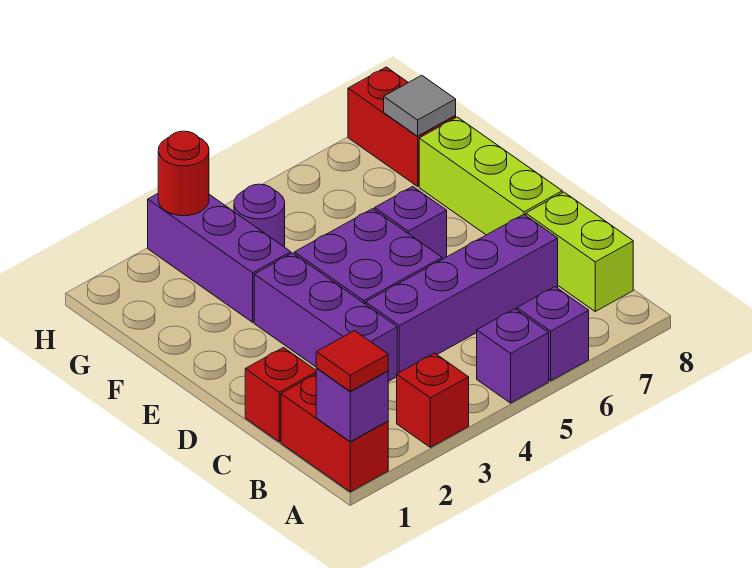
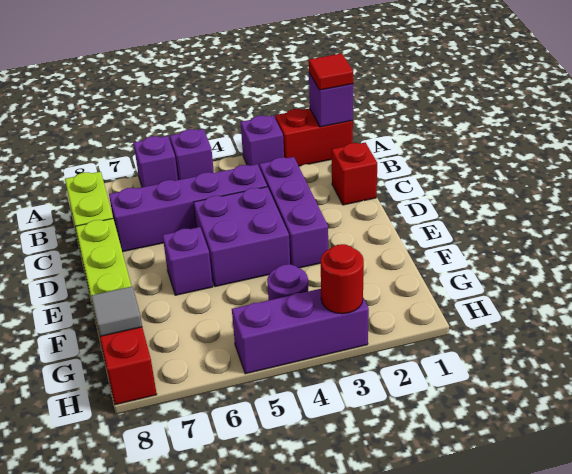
red brick A1:B1 level 1 -> red brick A1:A2 level 1
red brick A3 level 1 -> purple brick A3 level 1
purple brick F3:H3 level 1 -> purple brick H3:H5 level 1

